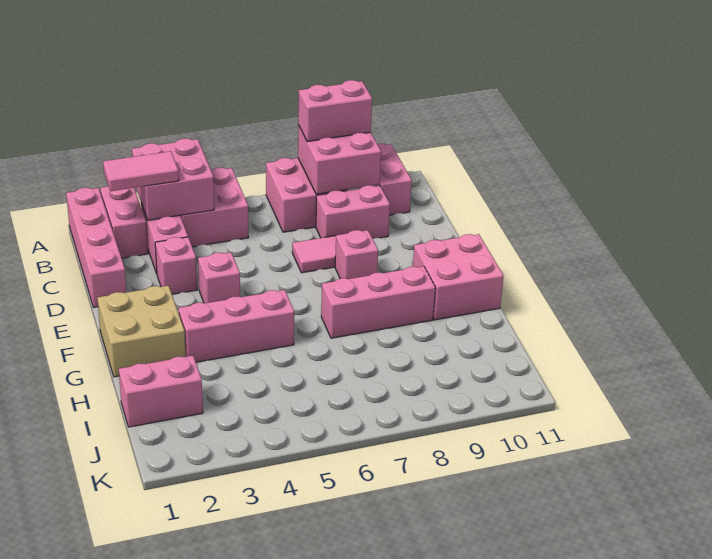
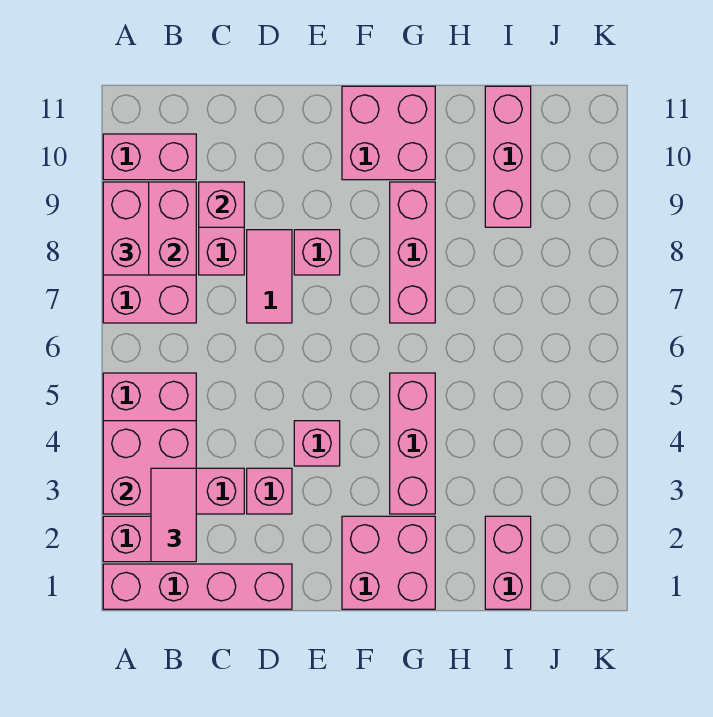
none -> pink brick C9 level 2
tan brick F1:G2 level 1 -> pink brick F1:G2 level 1
none -> pink brick I9:I11 level 1

